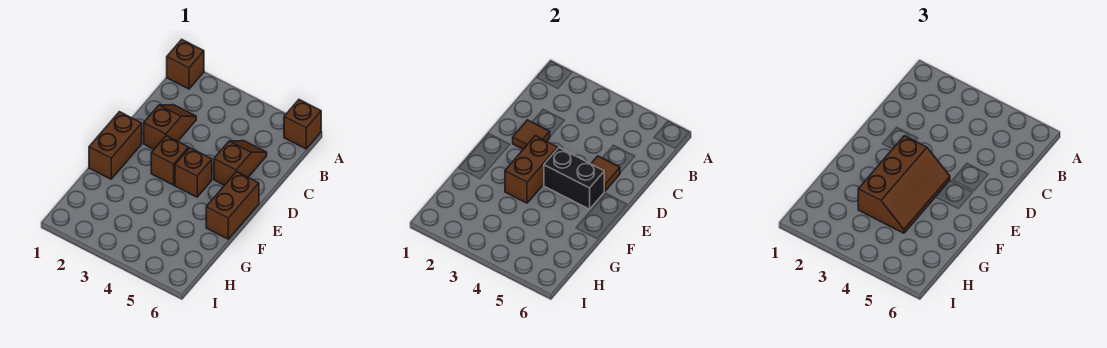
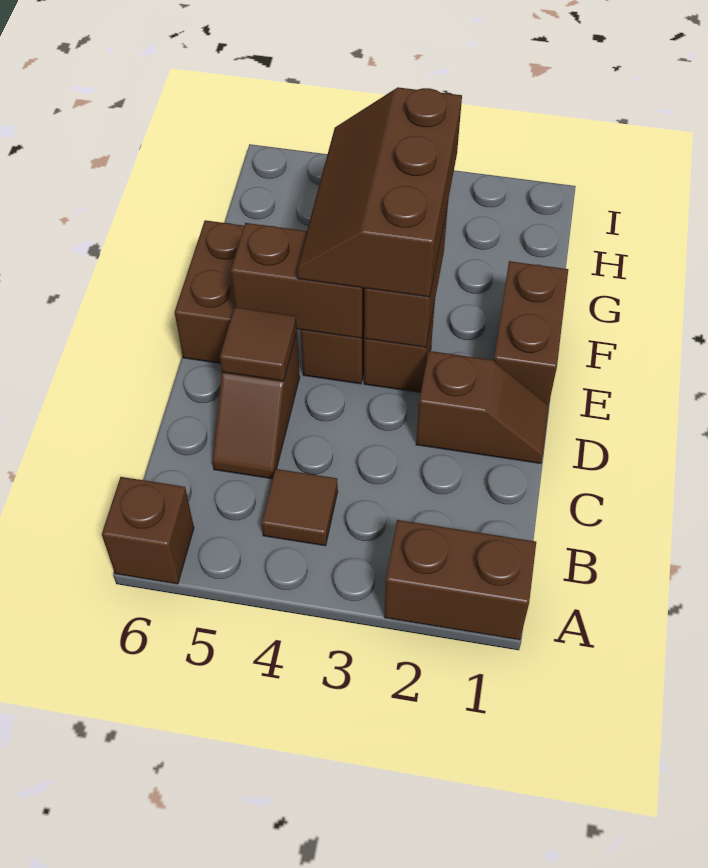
brown brick A1 level 1 -> brown brick A1:A2 level 1
brown slope C2:D2 level 1 top D -> brown slope D1:D2 level 1 top 2
brown tile D2 level 2 -> brown tile B4 level 1
black brick E4:E5 level 2 -> brown brick E4:E5 level 2

